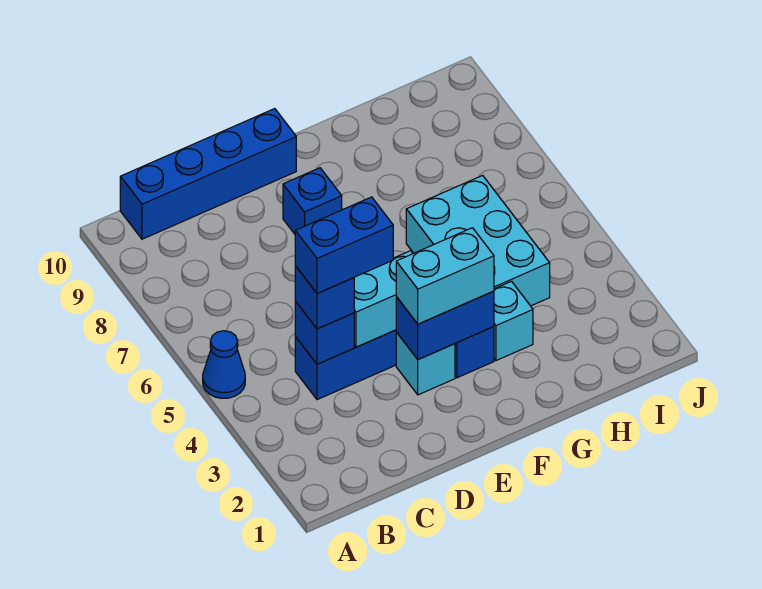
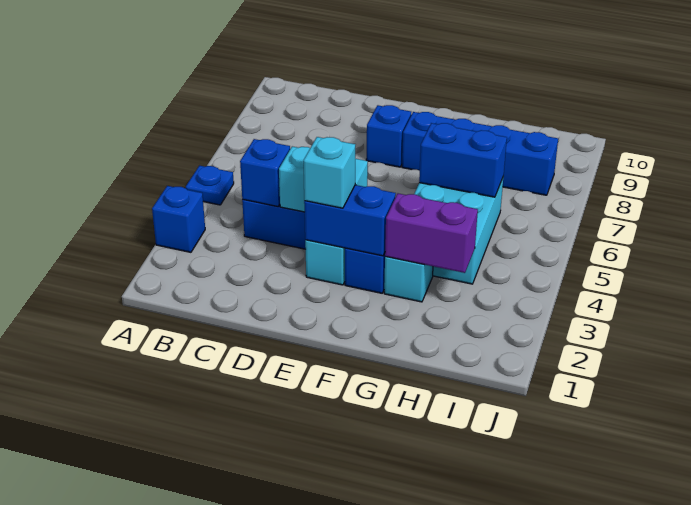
blue cone A5 level 1 -> blue plate A5 level 1
blue brick B10:E10 level 1 -> blue brick F8:I8 level 1
blue brick C4 level 3 -> blue brick A3 level 1
blue brick C4:D4 level 4 -> blue brick G6:H6 level 2
cyan brick E3:F3 level 3 -> cyan brick E3 level 3
none -> purple brick G3:H3 level 2

